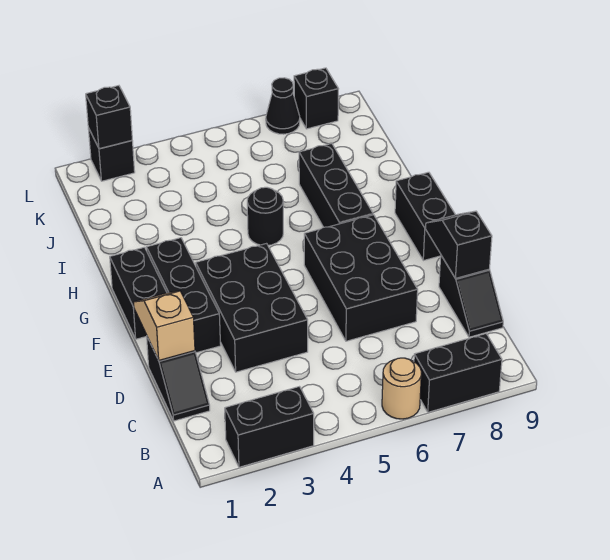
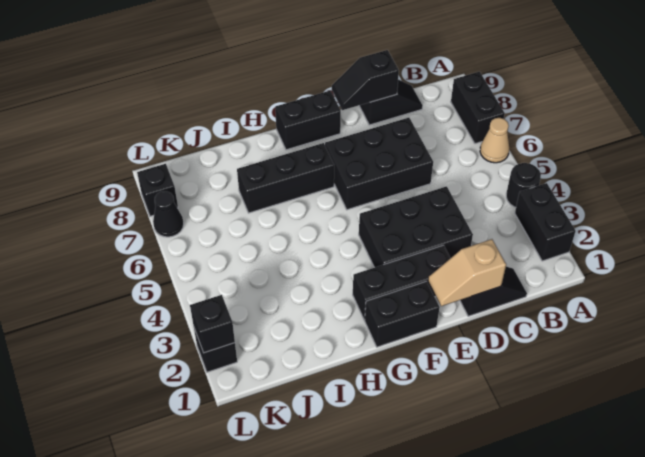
tan round brick A6 level 1 -> tan cone A6 level 1
black round brick H5 level 1 -> black round brick A4 level 1

